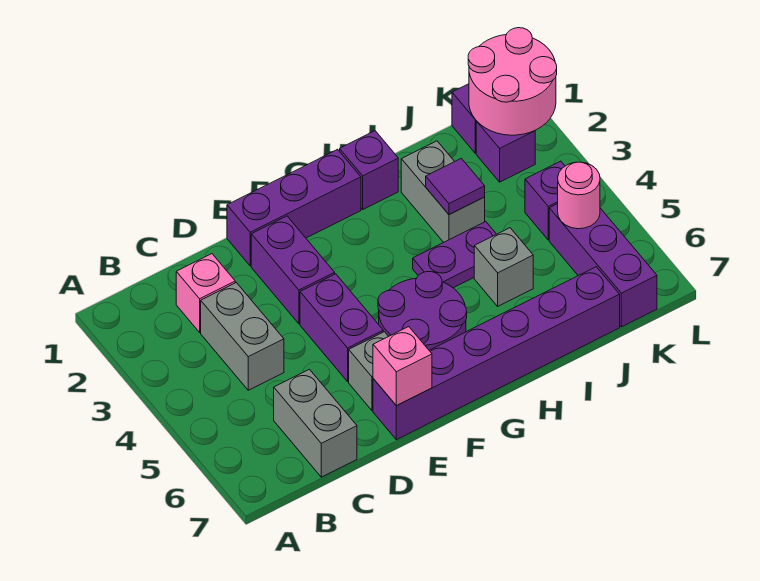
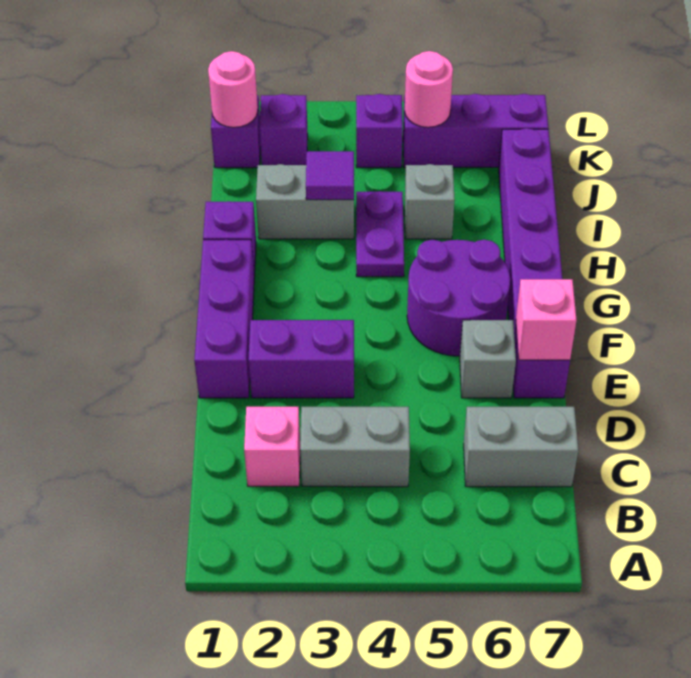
purple brick E4:E5 level 1 -> none
pink round brick K1:L2 level 2 -> pink round brick K1 level 2

